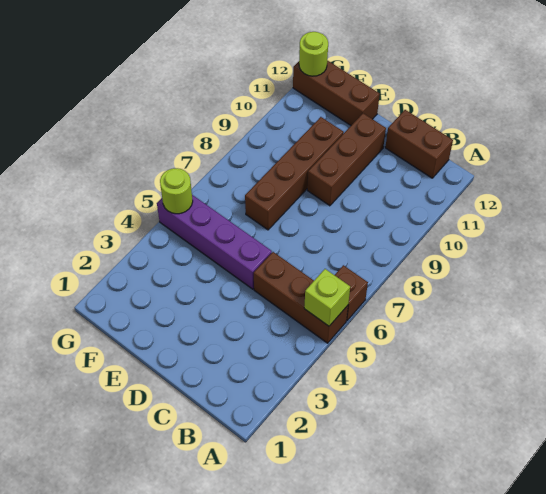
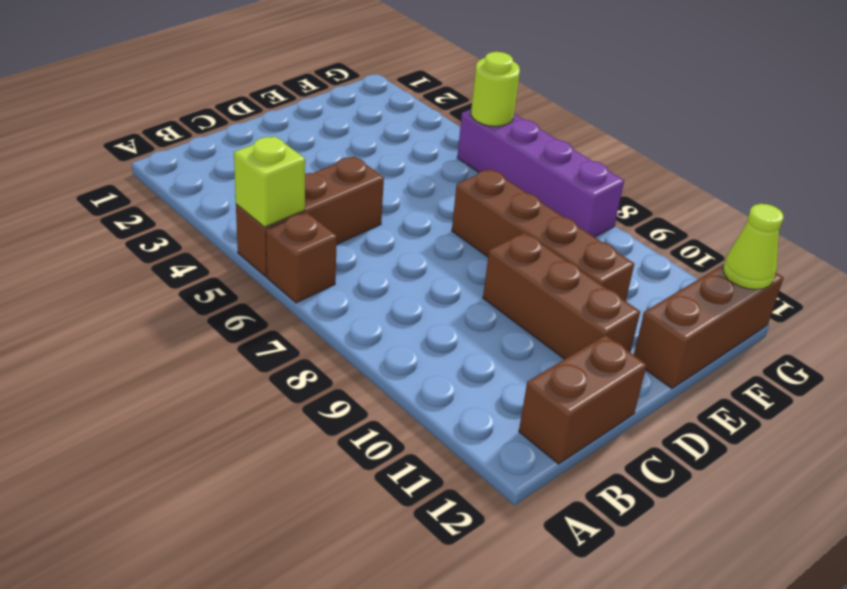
purple brick D5:G5 level 1 -> purple brick G5:G8 level 1
lime round brick G12 level 2 -> lime cone G12 level 2

